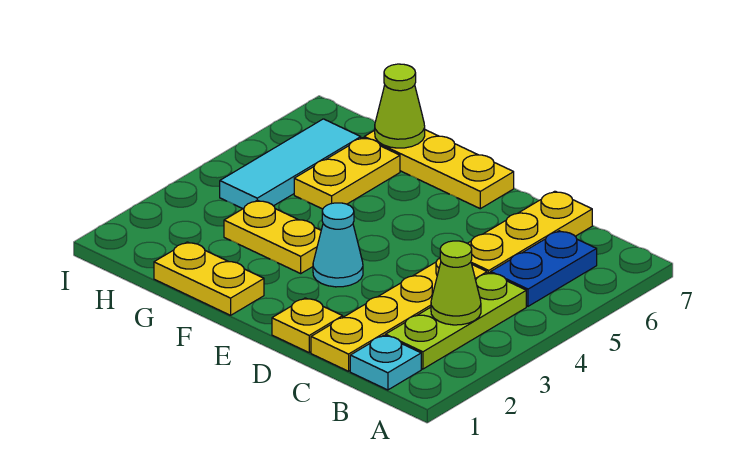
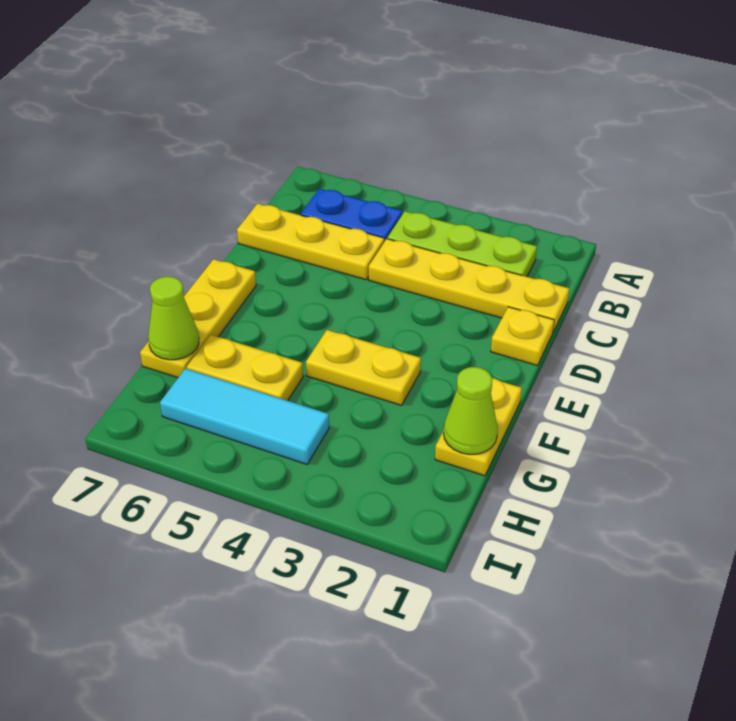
cyan plate B1 level 1 -> none
lime cone B3 level 2 -> lime cone G1 level 2
cyan cone E3 level 1 -> none
yellow plate F3:G3 level 1 -> yellow plate F3:F4 level 1

